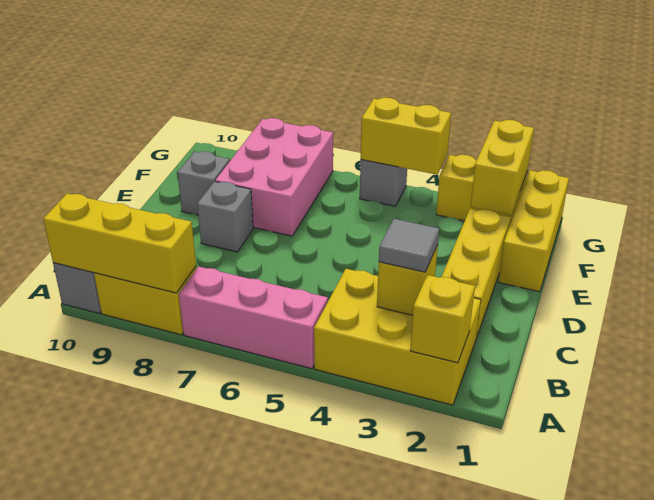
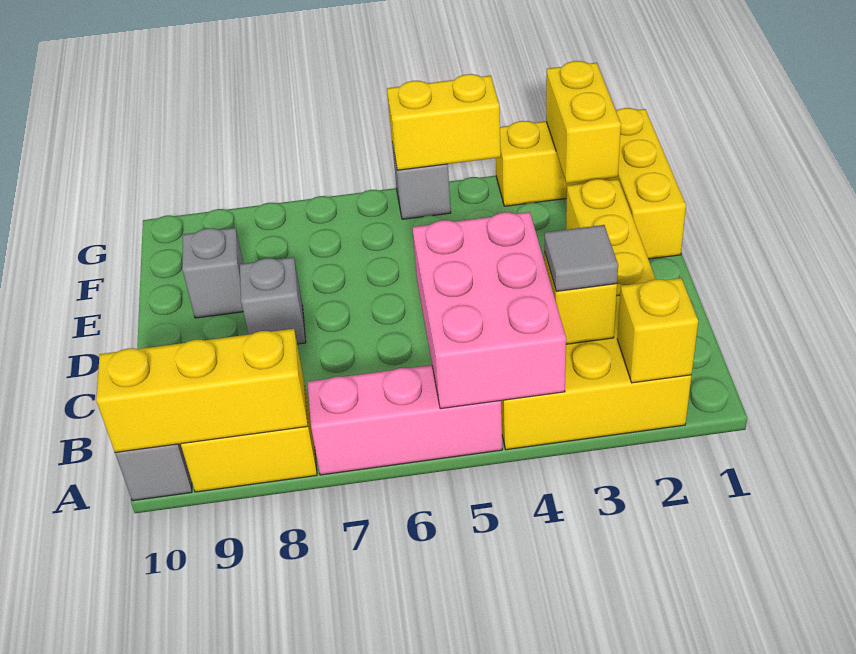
pink brick E7:G8 level 1 -> pink brick A4:C5 level 2

